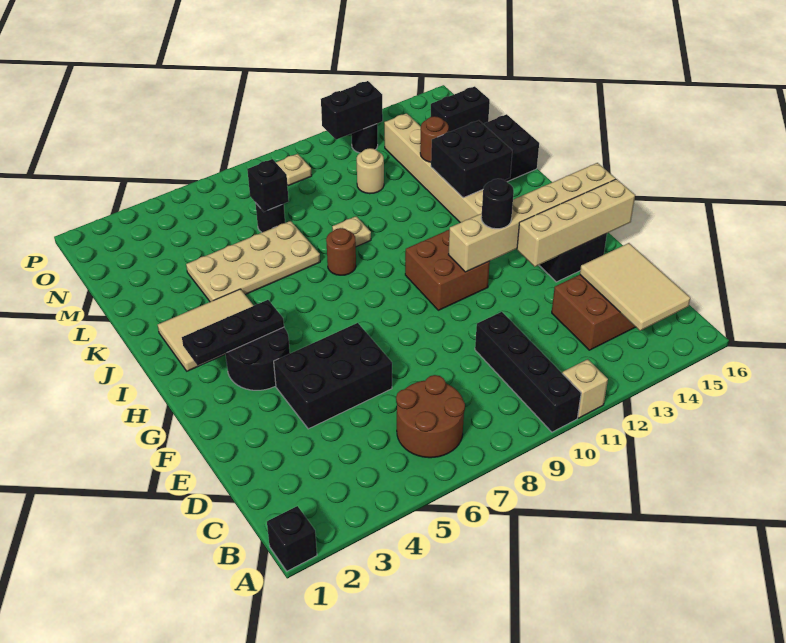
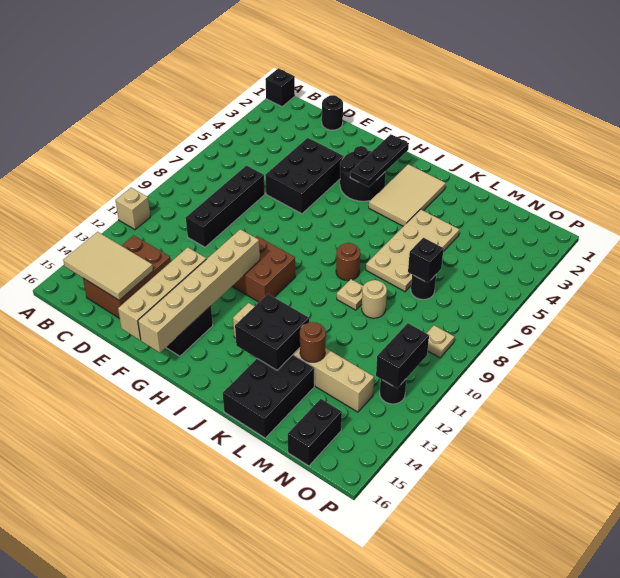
black brick A10:D10 level 1 -> black brick D7:D10 level 1
brown round brick B6:C7 level 1 -> none
black round brick G12 level 3 -> black round brick D1 level 1
tan round brick M11 level 1 -> tan round brick L9 level 1

